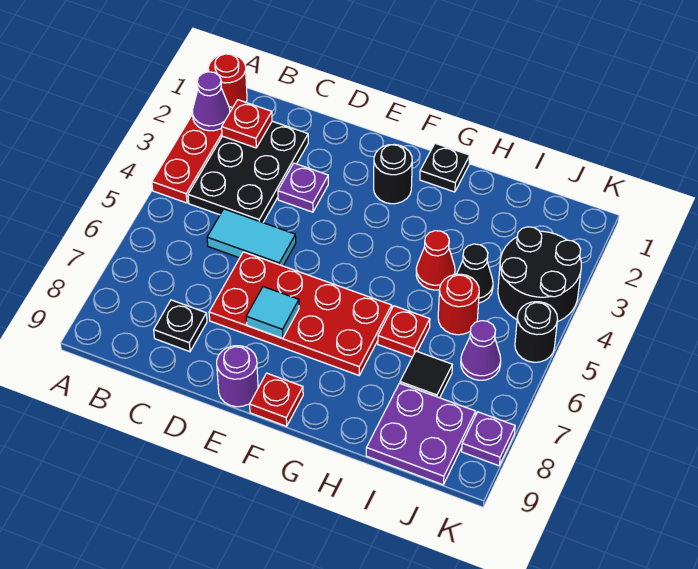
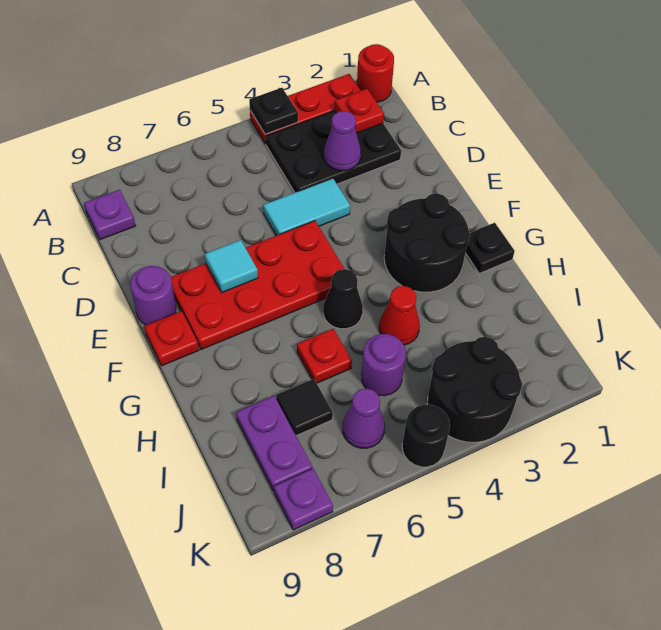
purple cone A2 level 2 -> purple cone C3 level 2
cyan tile C5:D5 level 1 -> cyan tile D4:D5 level 1
black plate C8 level 1 -> black plate A4 level 2
purple plate D3 level 1 -> purple plate B9 level 1
red plate D6:G7 level 1 -> red plate E5:F8 level 1
black round brick F2 level 1 -> black round brick F2:G3 level 1
black cone I4 level 1 -> black cone G5 level 1
red round brick I5 level 1 -> purple round brick I5 level 1
purple plate I8:J9 level 1 -> purple plate I8:J8 level 1

